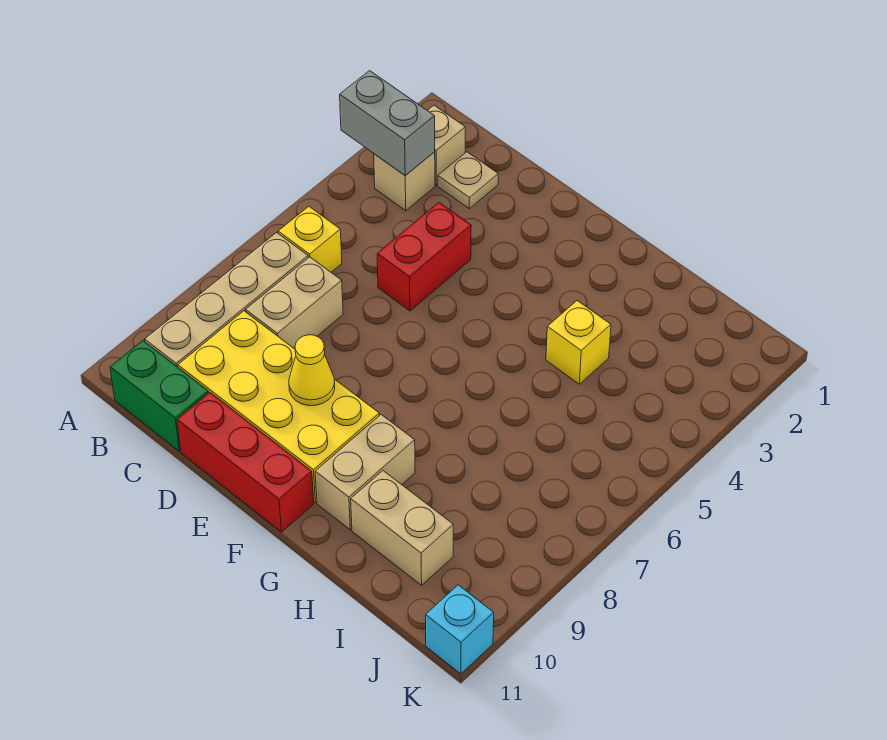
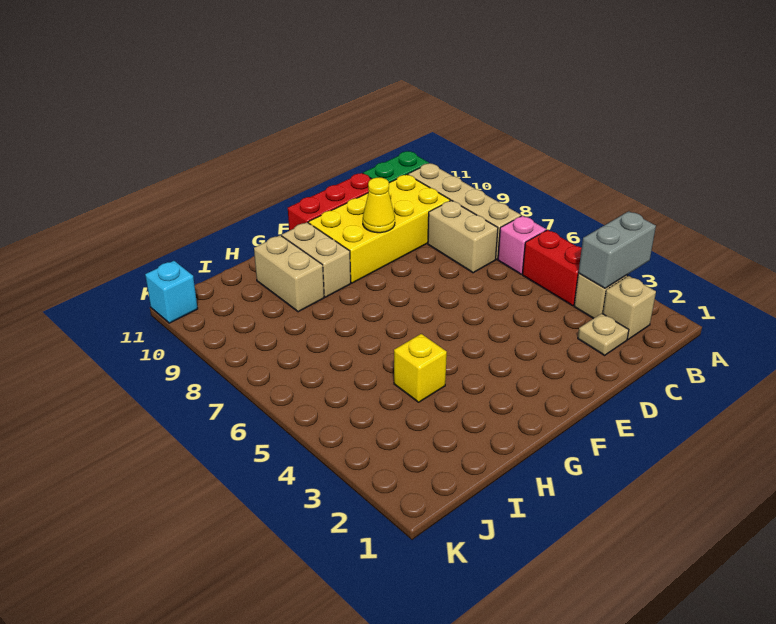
yellow brick B6 level 1 -> pink brick B6 level 1
red brick D4:D5 level 1 -> red brick B4:B5 level 1
tan brick H10:I10 level 1 -> tan brick H9:H10 level 1

